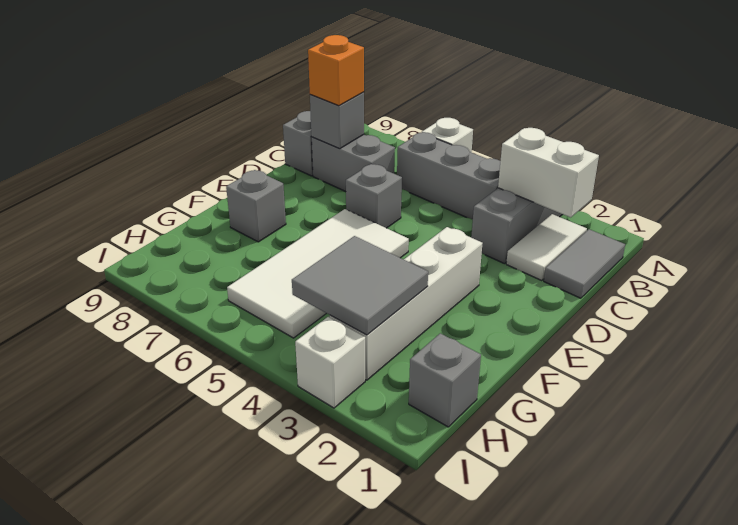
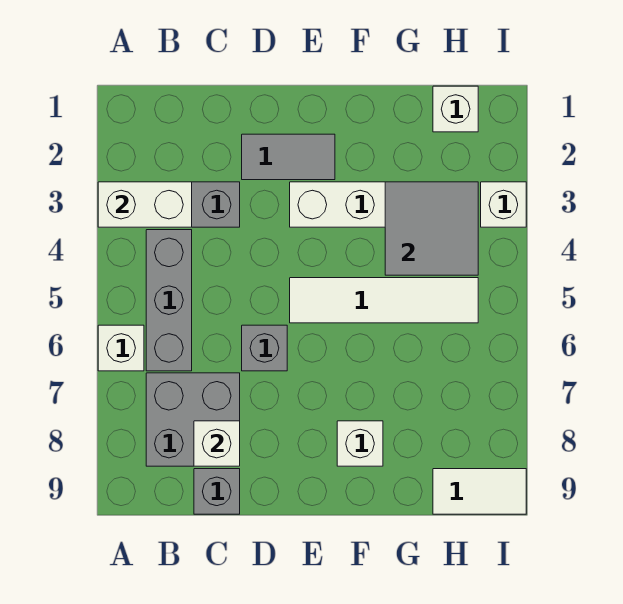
grey tile B1:C1 level 1 -> grey tile D2:E2 level 1
white tile B2:C2 level 1 -> white tile H9:I9 level 1
white brick B2:B3 level 2 -> white brick A3:B3 level 2
grey brick C7:C8 level 1 -> grey brick B7:C8 level 1
grey brick C8 level 2 -> white brick C8 level 2
orange brick C8 level 3 -> none
white tile E5:H6 level 1 -> white tile E5:H5 level 1
grey brick F8 level 1 -> white brick F8 level 1
grey brick H1 level 1 -> white brick H1 level 1

